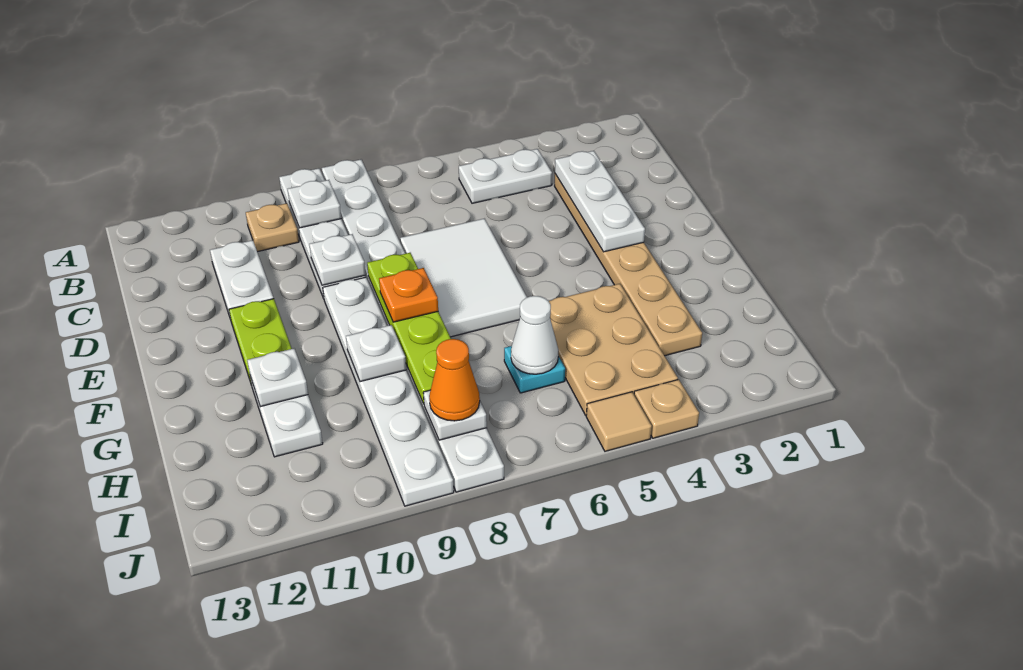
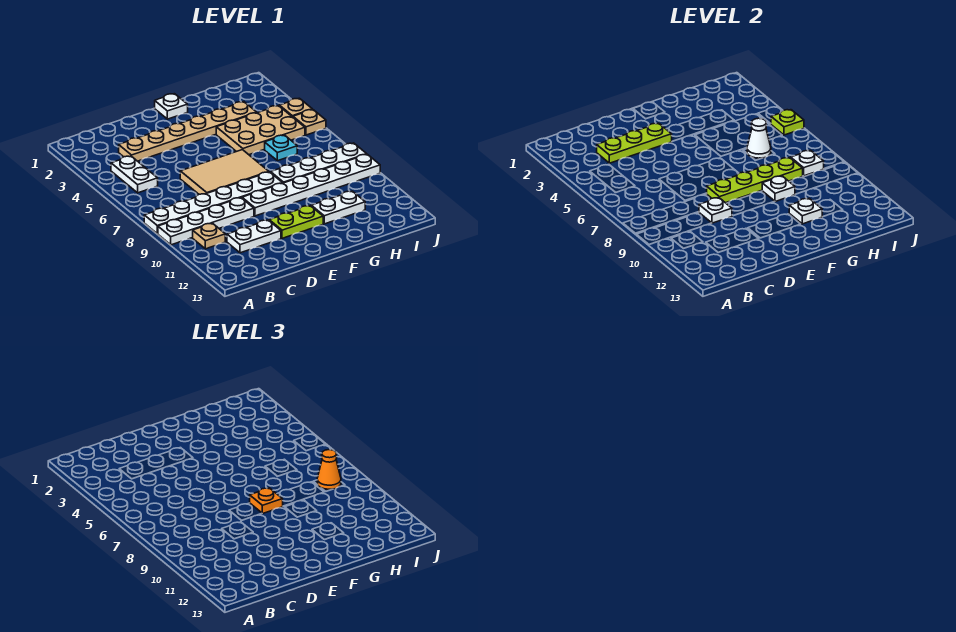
white plate B9 level 2 -> white plate F1 level 1
white plate C3:E3 level 2 -> lime plate C3:E3 level 2
white tile D6:F7 level 1 -> tan tile D6:F7 level 1
tan tile J5 level 1 -> tan plate J5 level 1
none -> lime plate J5 level 2

